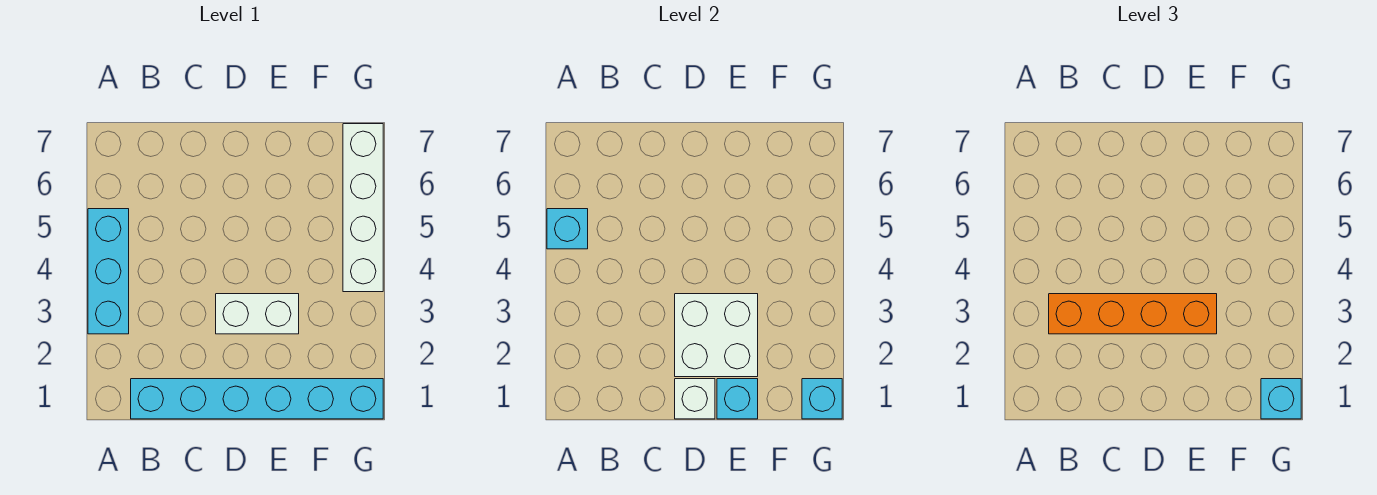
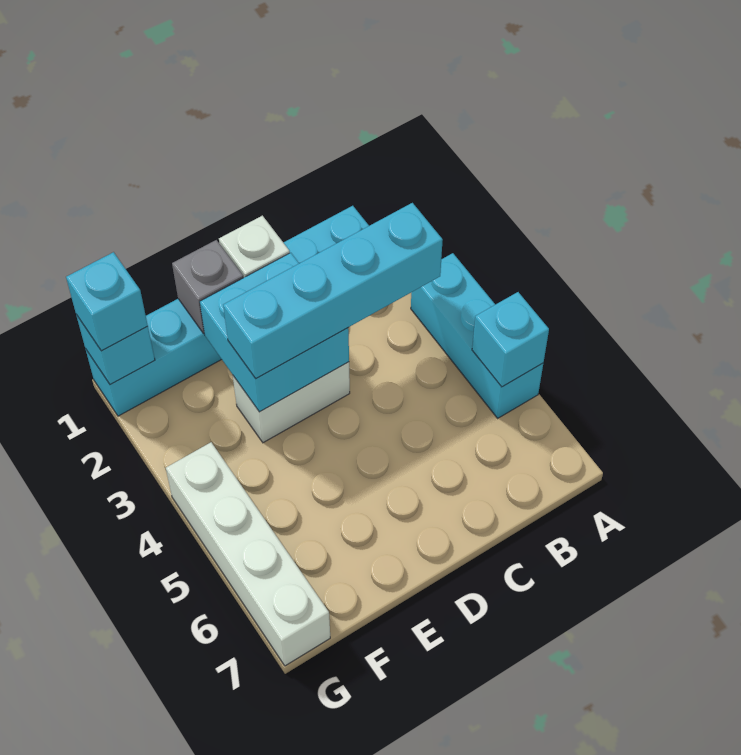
orange brick B3:E3 level 3 -> cyan brick B3:E3 level 3
white brick D2:E3 level 2 -> cyan brick D2:E3 level 2
cyan brick E1 level 2 -> grey brick E1 level 2

